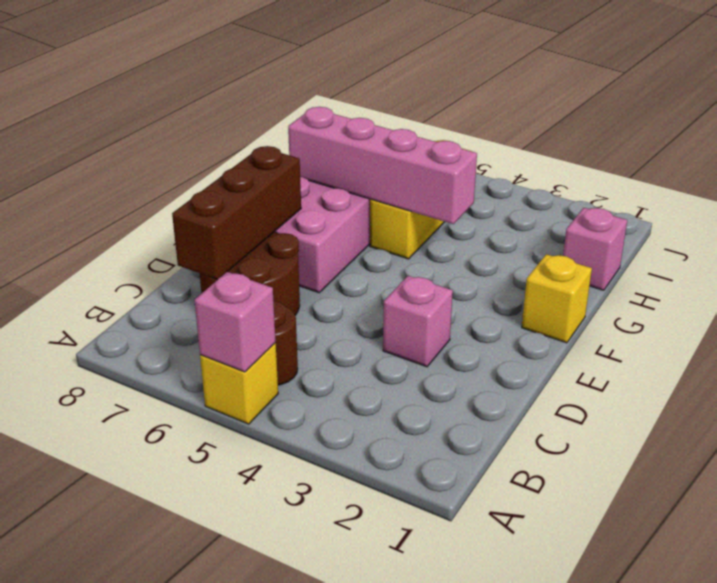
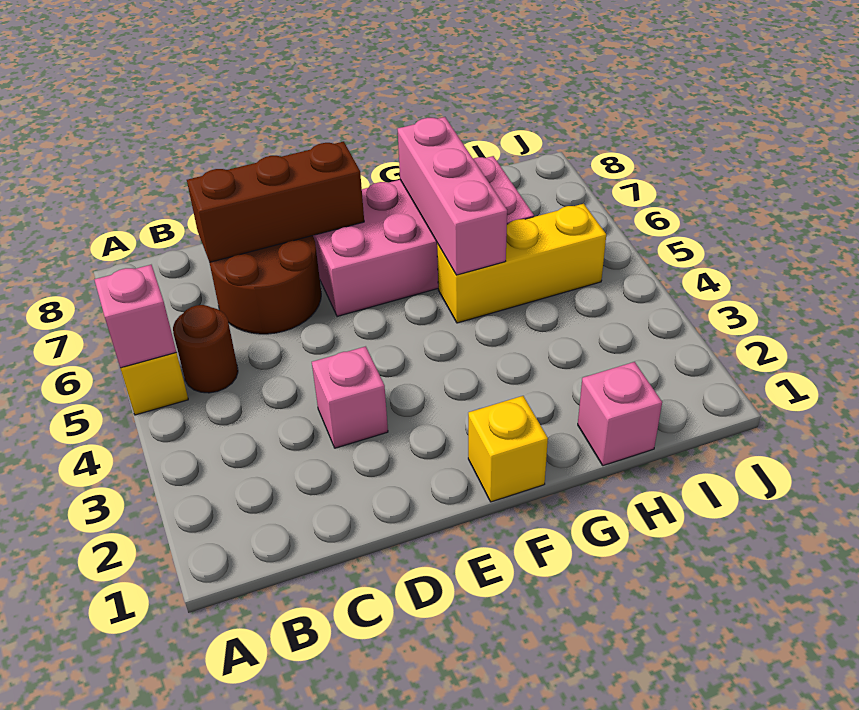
pink brick G4:G7 level 2 -> pink brick G5:G7 level 2

